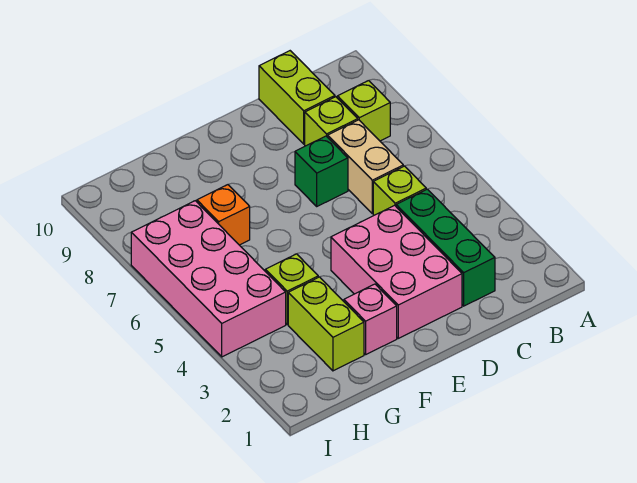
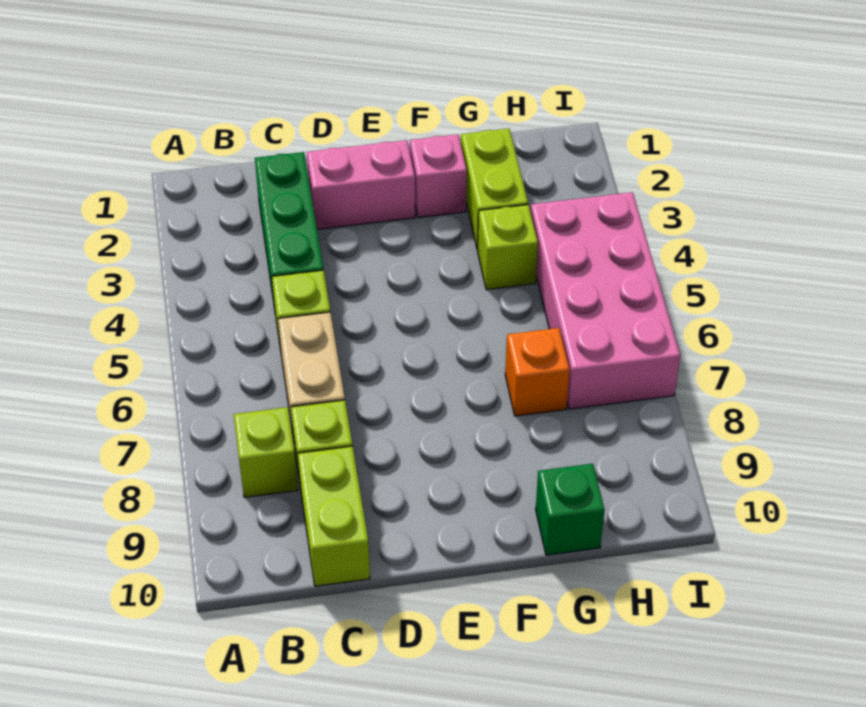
pink brick D2:E4 level 1 -> pink brick D2:E2 level 1
green brick D7 level 1 -> green brick G10 level 1

